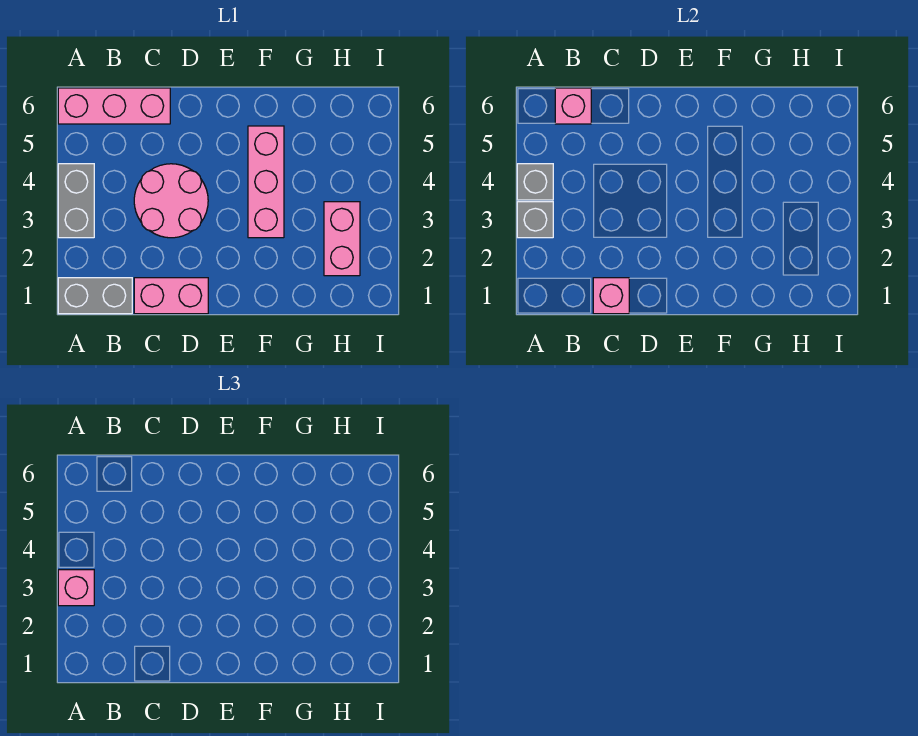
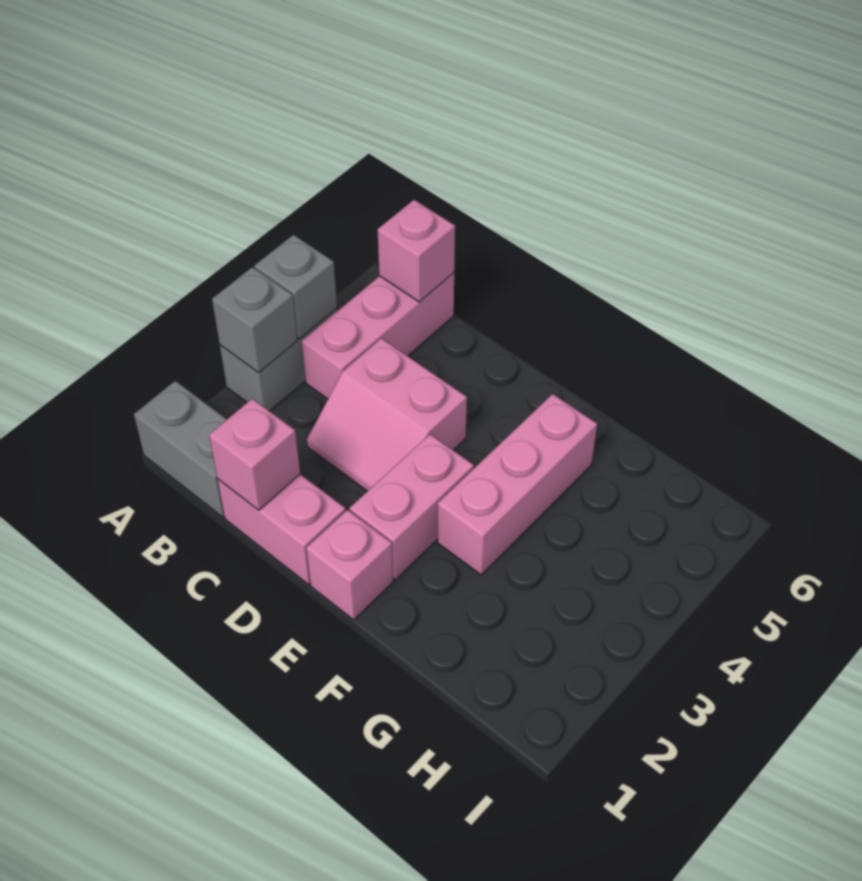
pink brick A3 level 3 -> pink brick E1 level 1
pink brick A6:C6 level 1 -> pink brick B4:B6 level 1
pink round brick C3:D4 level 1 -> pink slope C3:D4 level 1 top 4
pink brick H2:H3 level 1 -> pink brick E2:E3 level 1

